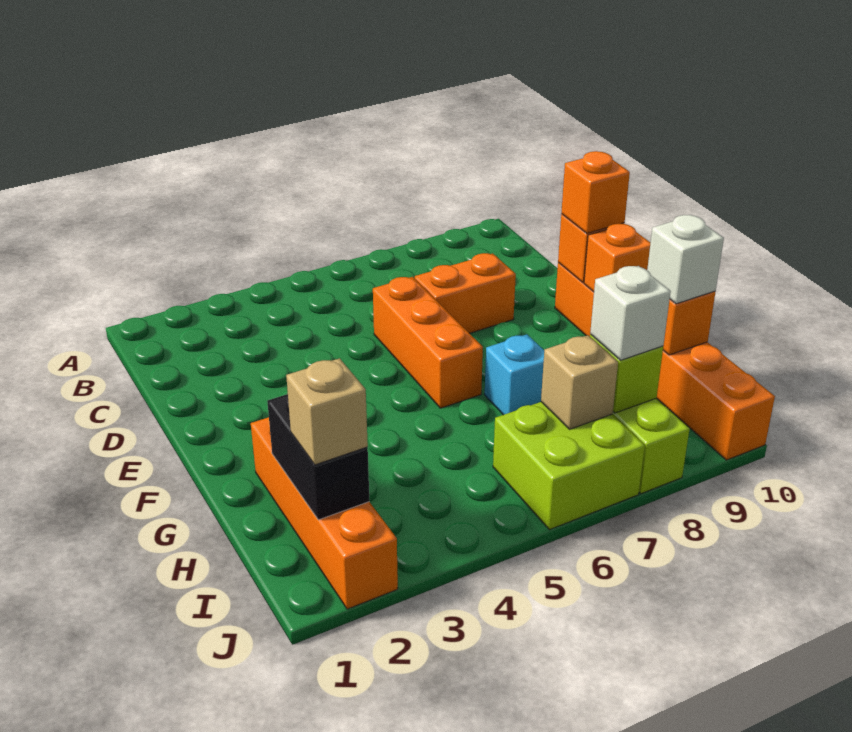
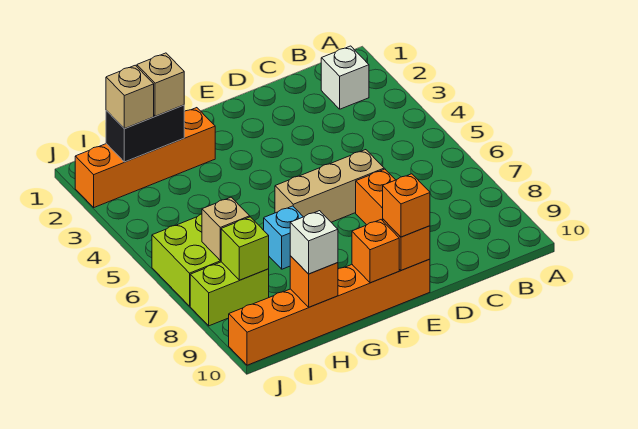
orange brick D6:F6 level 1 -> tan brick D6:F6 level 1
none -> tan brick H2 level 3
white brick I8 level 3 -> white brick B2 level 1

